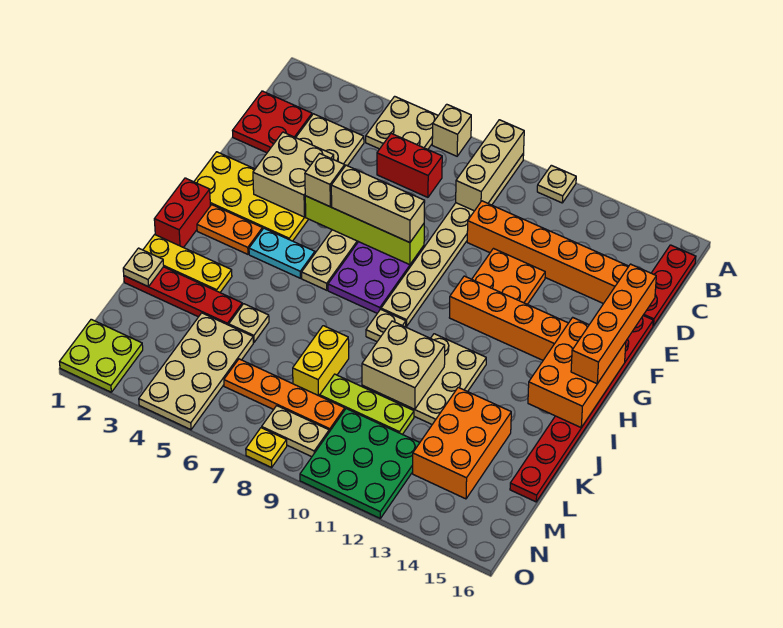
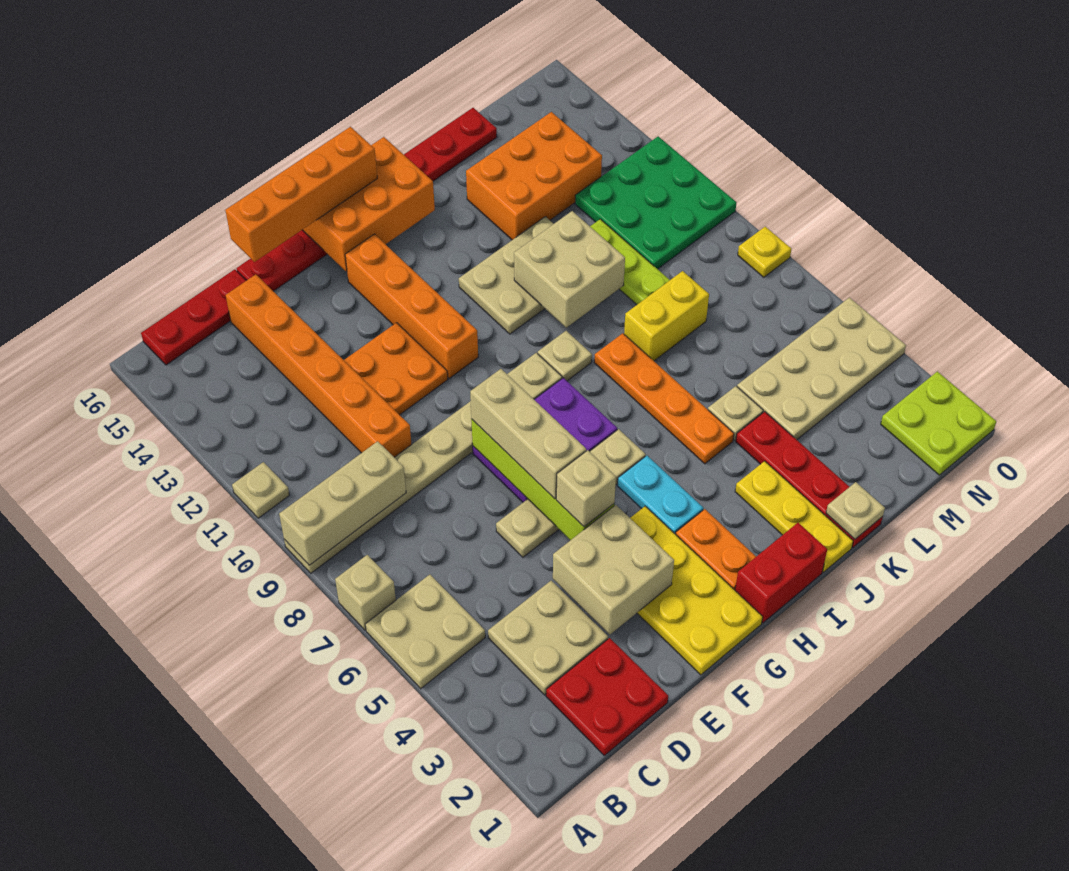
red brick C6:C7 level 1 -> none
orange plate M6:M9 level 1 -> orange plate J5:J8 level 1
tan plate N8:N9 level 1 -> none

